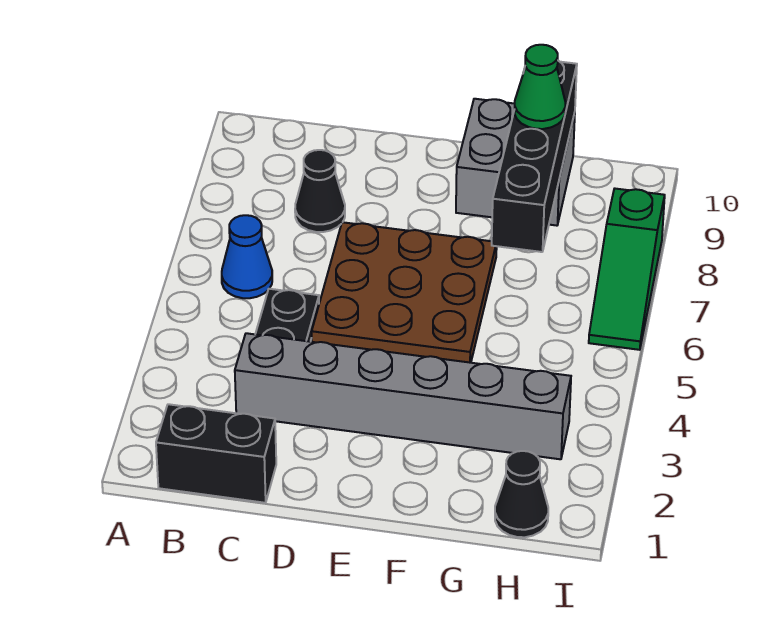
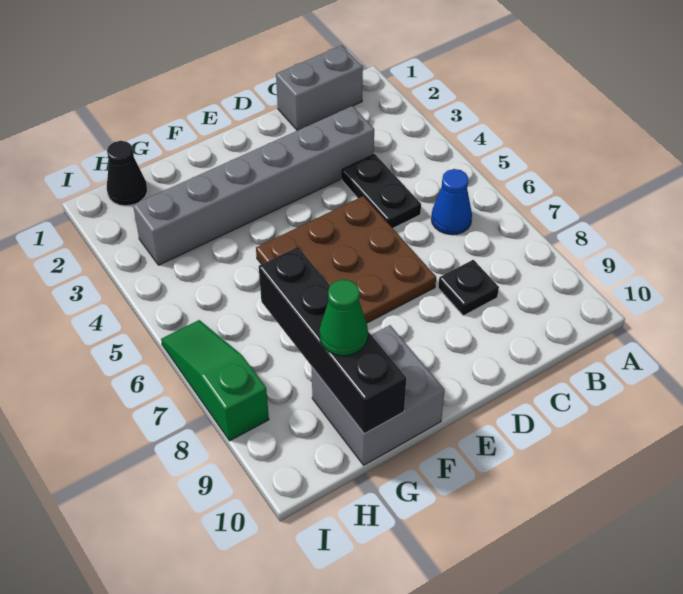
black brick B1:C1 level 1 -> grey brick B1:C1 level 1
black cone C8 level 1 -> black plate C8 level 1

